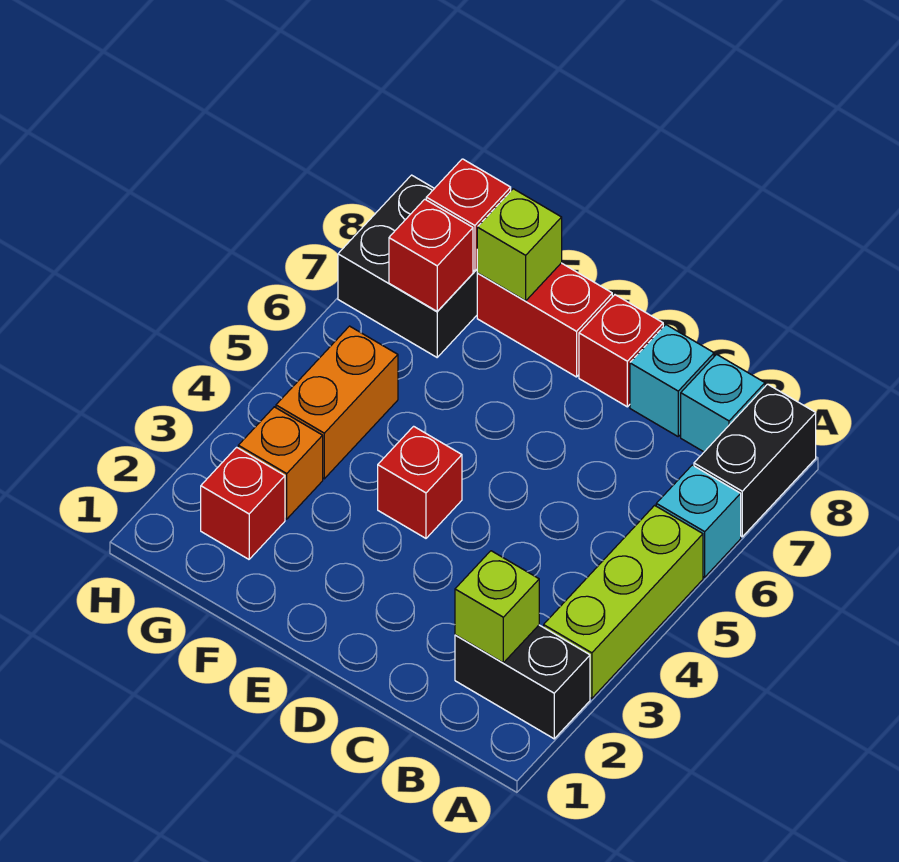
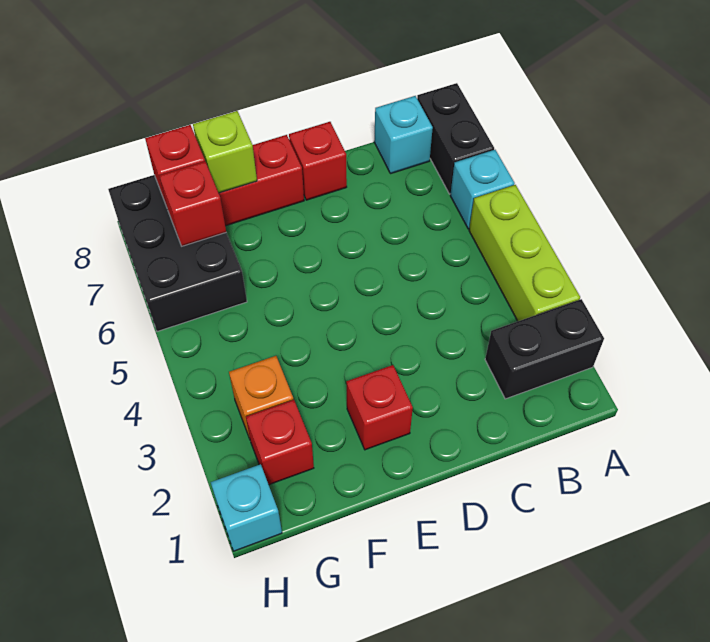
lime brick B2 level 2 -> none
cyan brick C8 level 1 -> cyan brick H1 level 1
red brick E4 level 1 -> red brick E2 level 1
orange brick G4:G5 level 1 -> none
black brick G7:H8 level 1 -> black brick G6:H8 level 1

